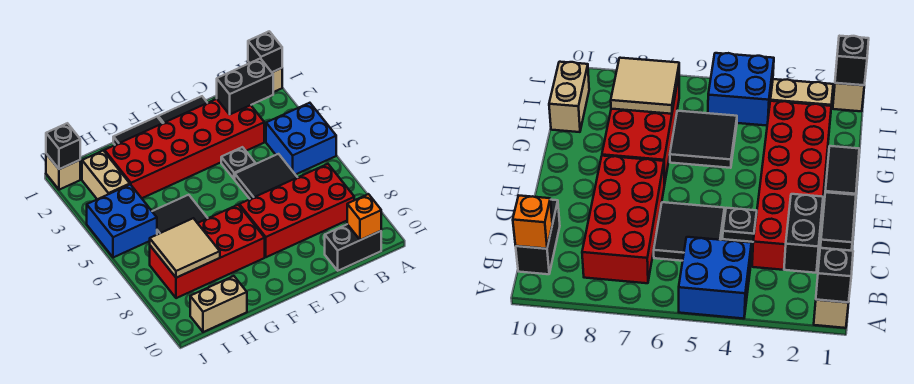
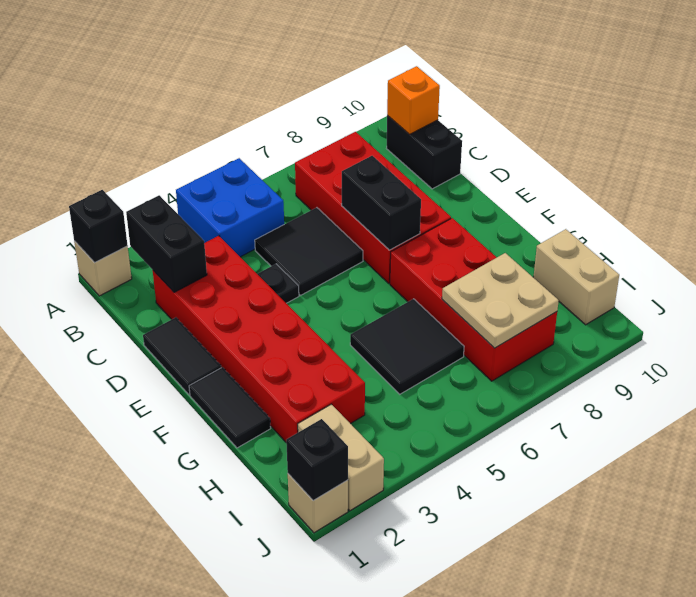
none -> black brick D7:E7 level 2
tan tile H7:I8 level 2 -> tan plate H7:I8 level 2
tan brick I2:I3 level 1 -> tan brick I2:J2 level 1
blue brick I4:J5 level 1 -> none

